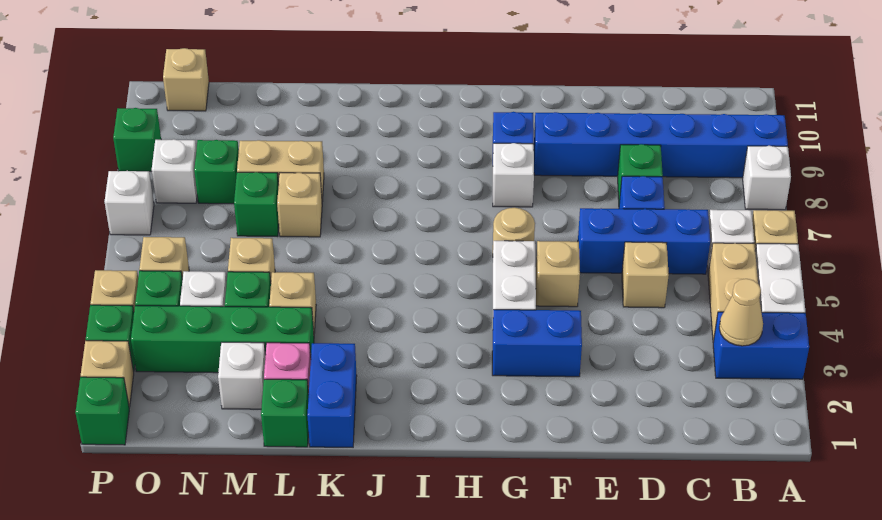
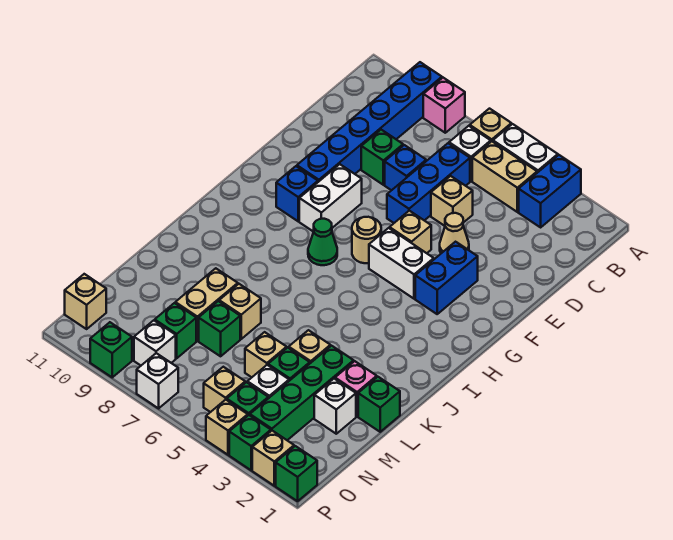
white brick A8 level 1 -> pink brick A8 level 1
tan cone B3 level 2 -> tan cone E4 level 1
white brick G8 level 1 -> white brick F8:G8 level 1
none -> green cone H7 level 1
blue brick K1:K2 level 1 -> none

